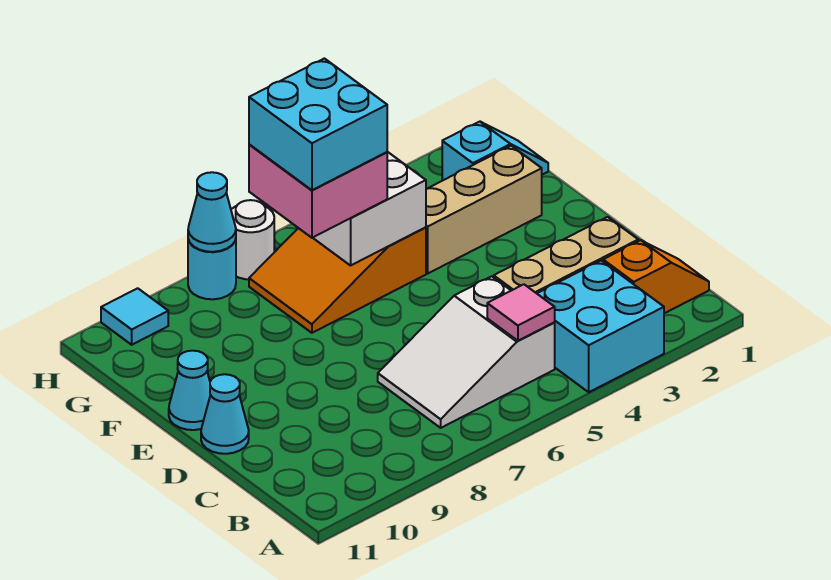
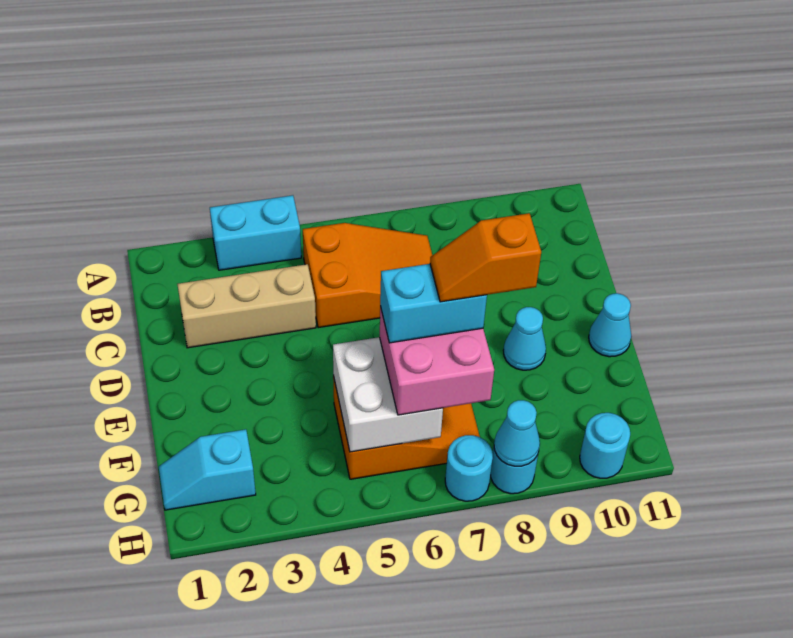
cyan brick A3:B4 level 1 -> cyan brick A3:A4 level 1
orange slope B1:B2 level 1 top 2 -> orange slope F7:F8 level 5 top 8
white slope B5:C7 level 1 top 5 -> orange slope B5:C7 level 1 top 5
pink tile B5 level 2 -> none
cyan cone D11 level 1 -> cyan cone E9 level 1
tan brick F2:F4 level 1 -> none
cyan brick F6:G7 level 4 -> cyan brick F6:F7 level 4
white round brick H7 level 1 -> cyan round brick H7 level 1
cyan tile H10 level 1 -> cyan round brick H10 level 1

